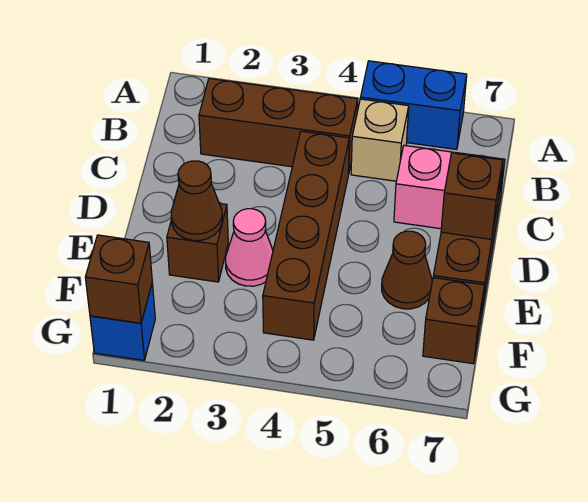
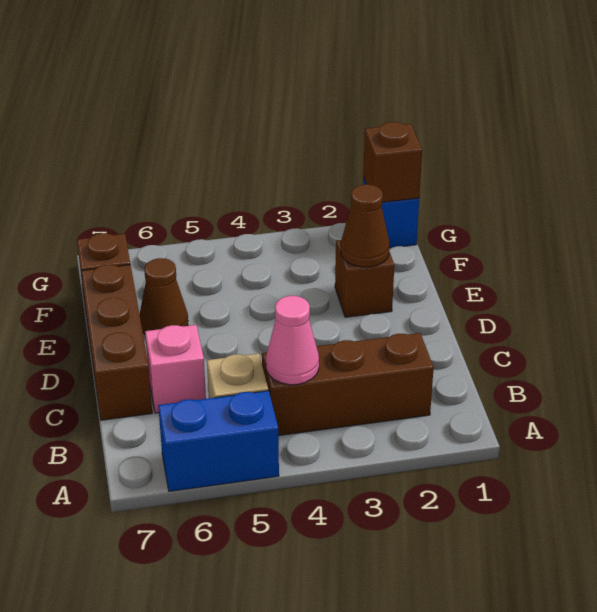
brown brick C4:F4 level 1 -> none
brown brick D7 level 2 -> none
pink cone E3 level 1 -> pink cone B4 level 2

